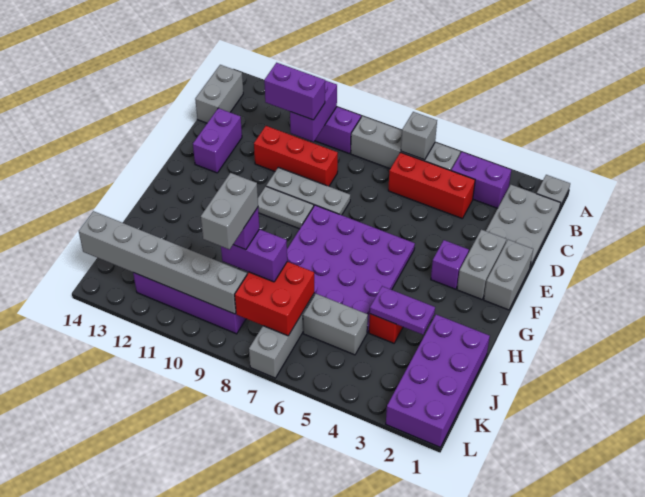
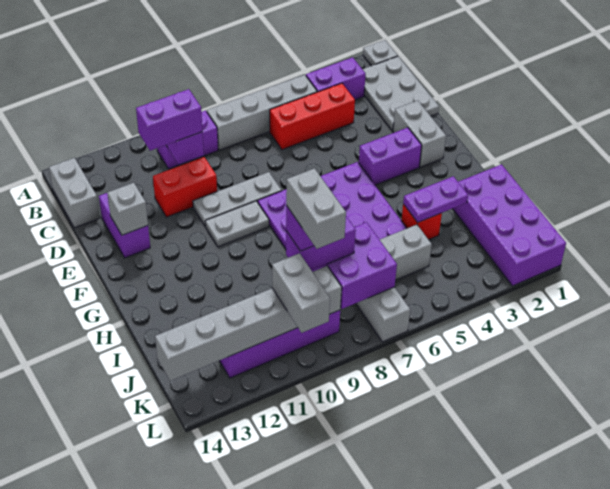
grey brick B6 level 2 -> grey brick E13 level 2
red brick D9:D11 level 1 -> red brick D10:D11 level 1
grey brick E1:F1 level 1 -> grey brick K10:L10 level 3
purple brick F3 level 1 -> purple brick F3:F4 level 1
red brick J7:K8 level 2 -> purple brick J7:K8 level 2

